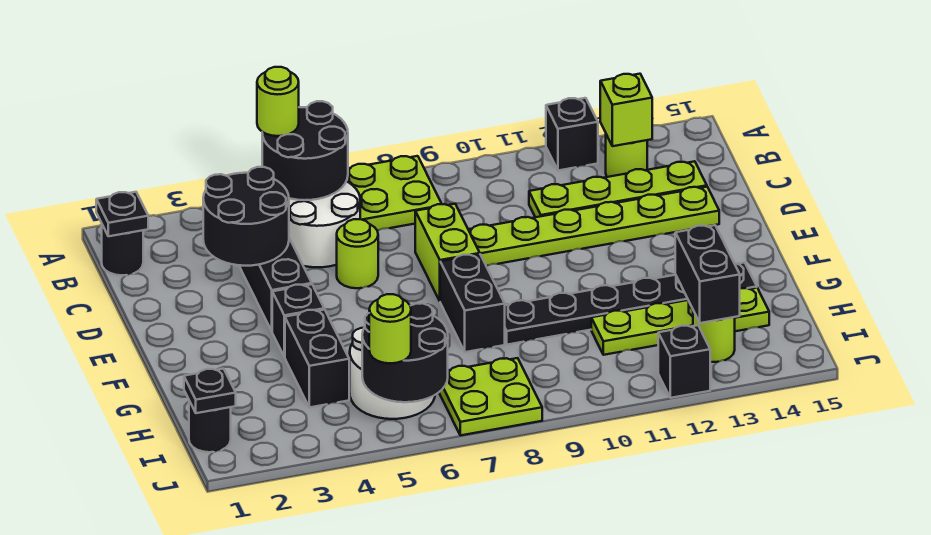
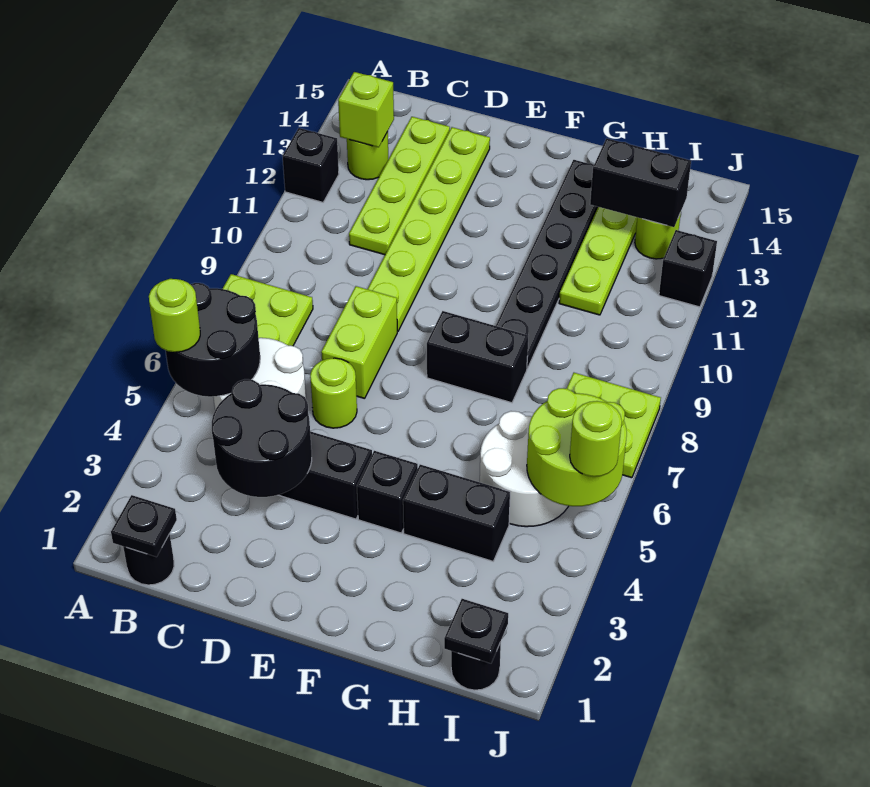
lime brick D8:E8 level 1 -> lime brick D7:D8 level 1
black round brick I5:J6 level 2 -> lime round brick I5:J6 level 2

